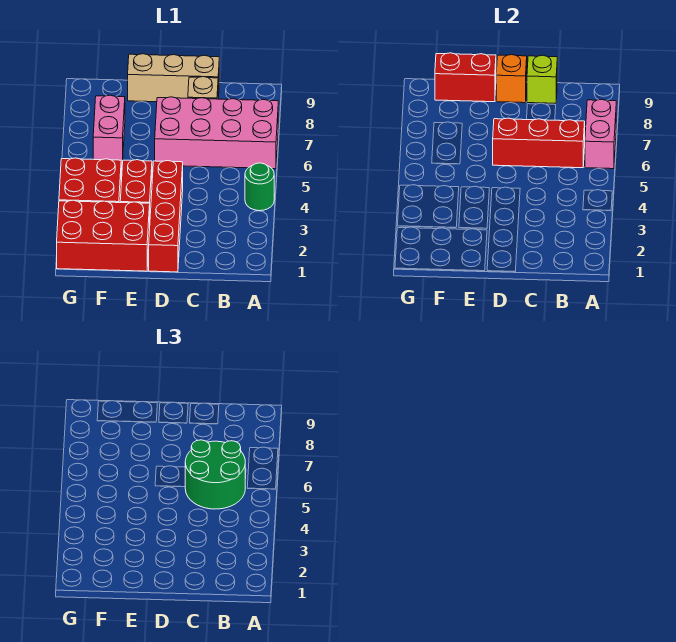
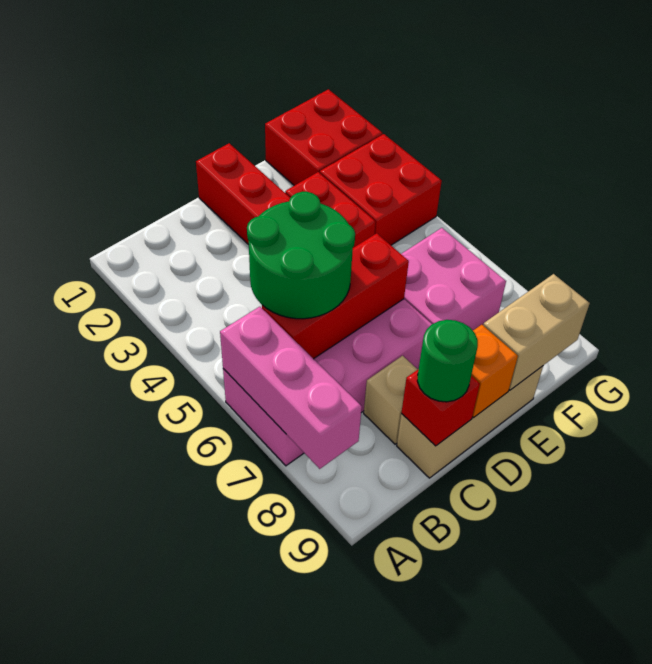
green round brick A4 level 1 -> green round brick C9 level 3
pink brick A6:A7 level 2 -> pink brick A6:A8 level 2
lime brick C9 level 2 -> red brick C9 level 2
red brick E1:G2 level 1 -> red brick F1:G2 level 1
red brick E9:F9 level 2 -> tan brick E9:F9 level 2
pink brick F6:F7 level 1 -> pink brick E6:F7 level 1

